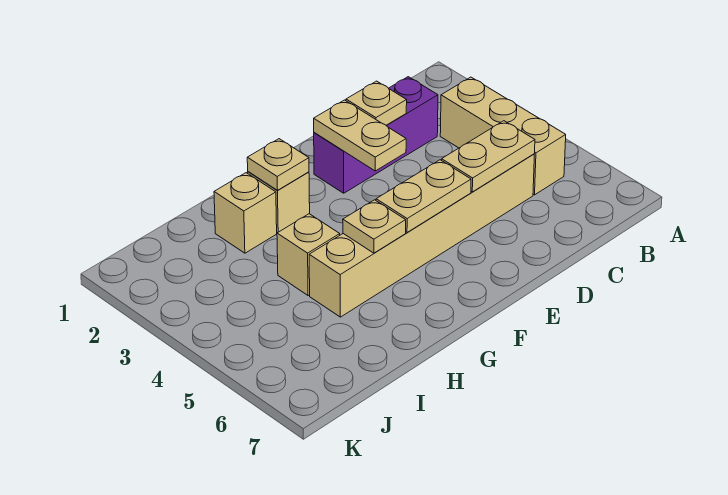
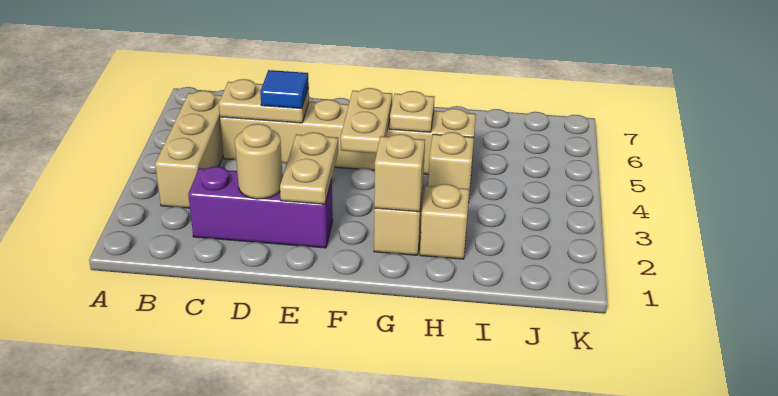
tan plate D2 level 2 -> tan round brick D2 level 2
none -> blue tile D5 level 3
tan plate E5:F5 level 2 -> tan plate F4:F5 level 2
tan plate G2 level 2 -> tan brick G2 level 2

